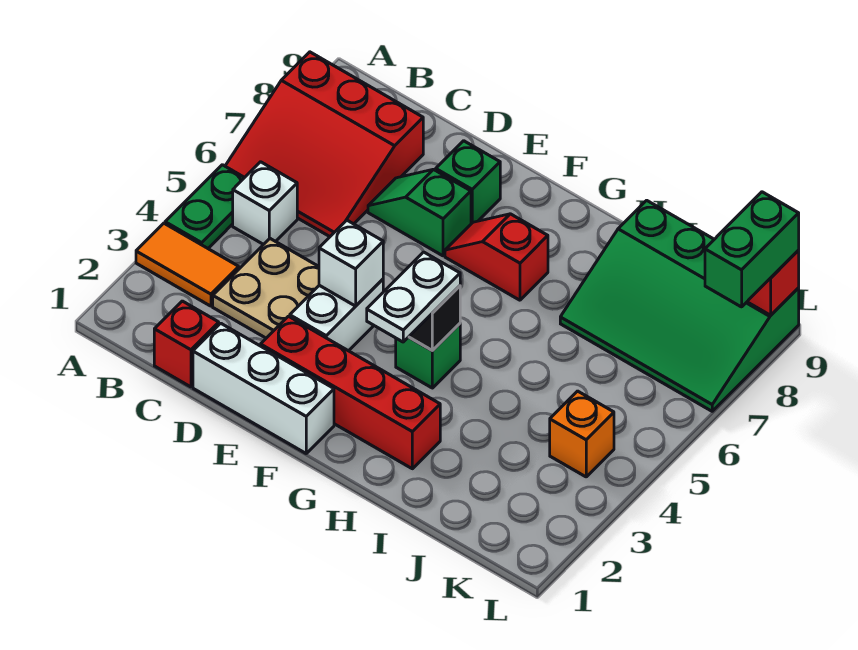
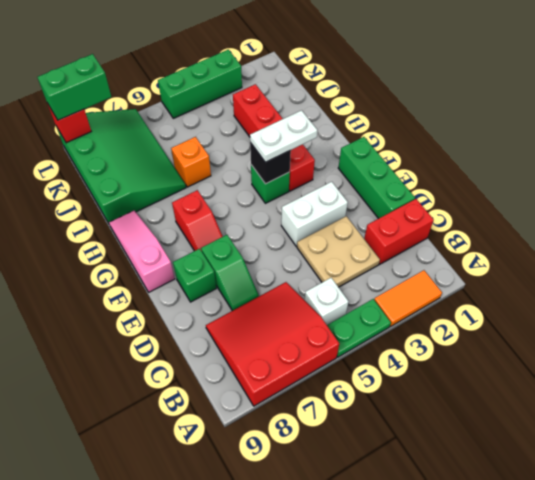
orange tile A3:B3 level 1 -> orange tile A2:A3 level 1
red slope A6:C8 level 1 top 8 -> red slope A6:C8 level 1 top A
red brick C1 level 1 -> red brick C1:C2 level 1
white brick D1:F1 level 1 -> green brick D1:F1 level 1
red brick E2:H2 level 1 -> red brick G3:J3 level 1
white brick E4 level 2 -> none
none -> pink slope F9:H9 level 1 top F
orange brick K4 level 1 -> orange brick I6 level 1
none -> green brick L3:L5 level 1

